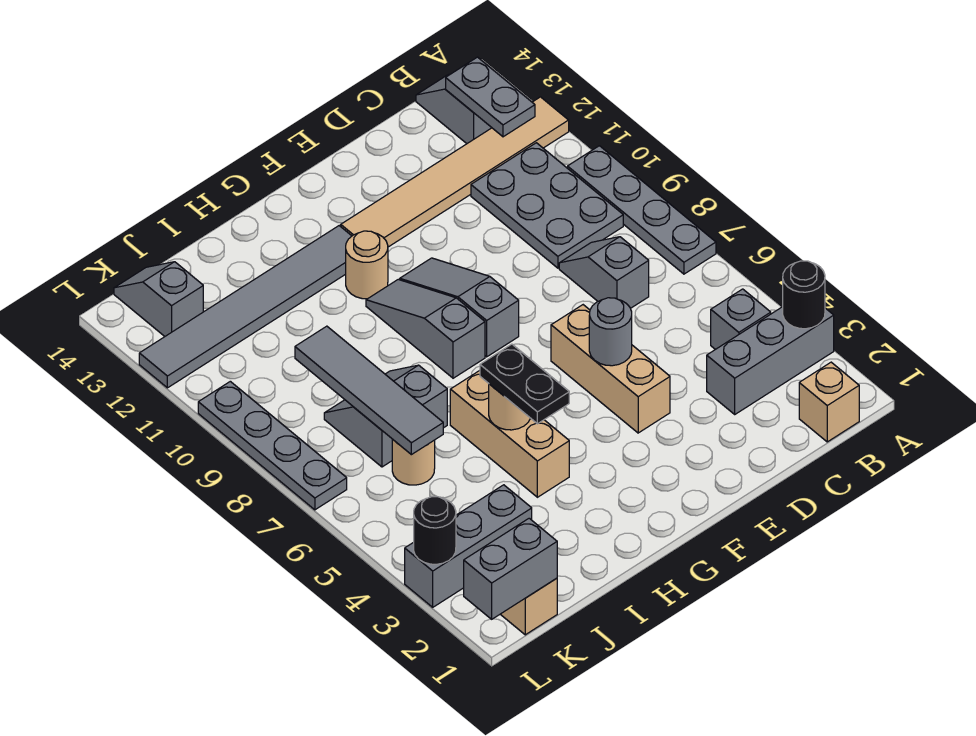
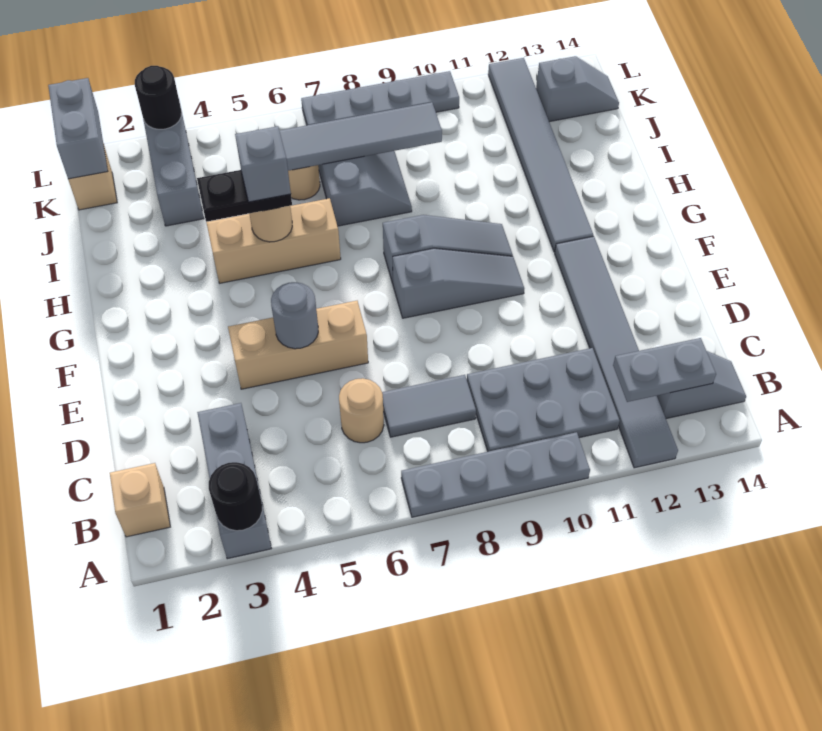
tan tile A12:F12 level 1 -> grey tile A12:F12 level 1
grey brick B4 level 1 -> grey brick H5 level 4
grey slope C7:C8 level 1 top 7 -> grey tile C7:C8 level 1
tan round brick G11 level 1 -> tan round brick C6 level 1

